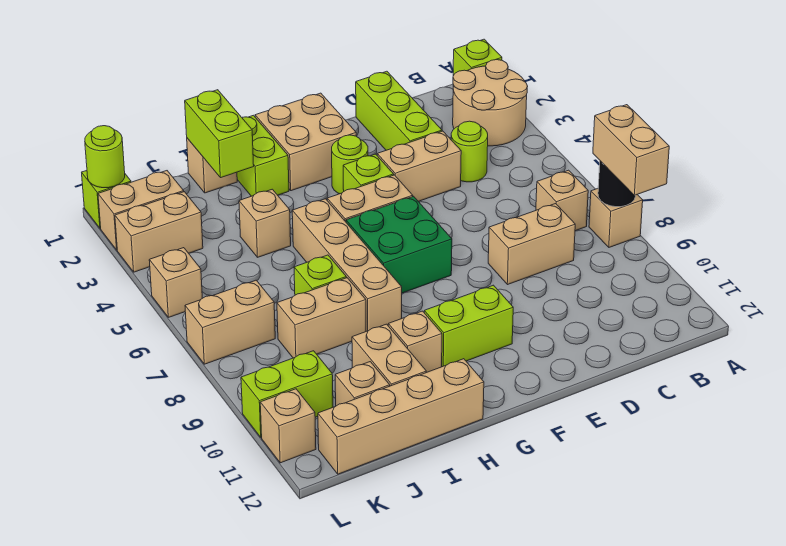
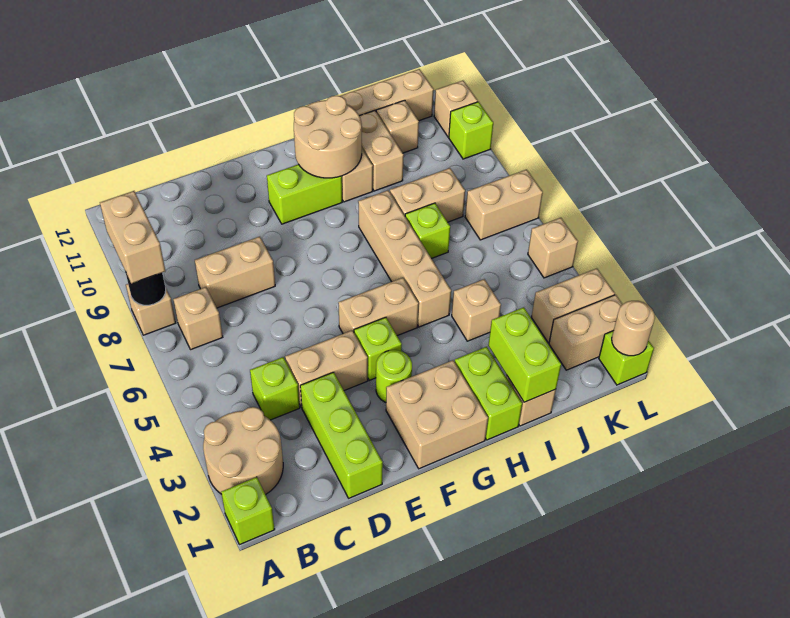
lime round brick C4 level 1 -> lime brick C4 level 1
green brick F6:G7 level 1 -> none
none -> tan round brick G10:H11 level 2
lime brick K10:L10 level 1 -> lime brick L10 level 1
lime round brick L1 level 2 -> tan round brick L1 level 2

